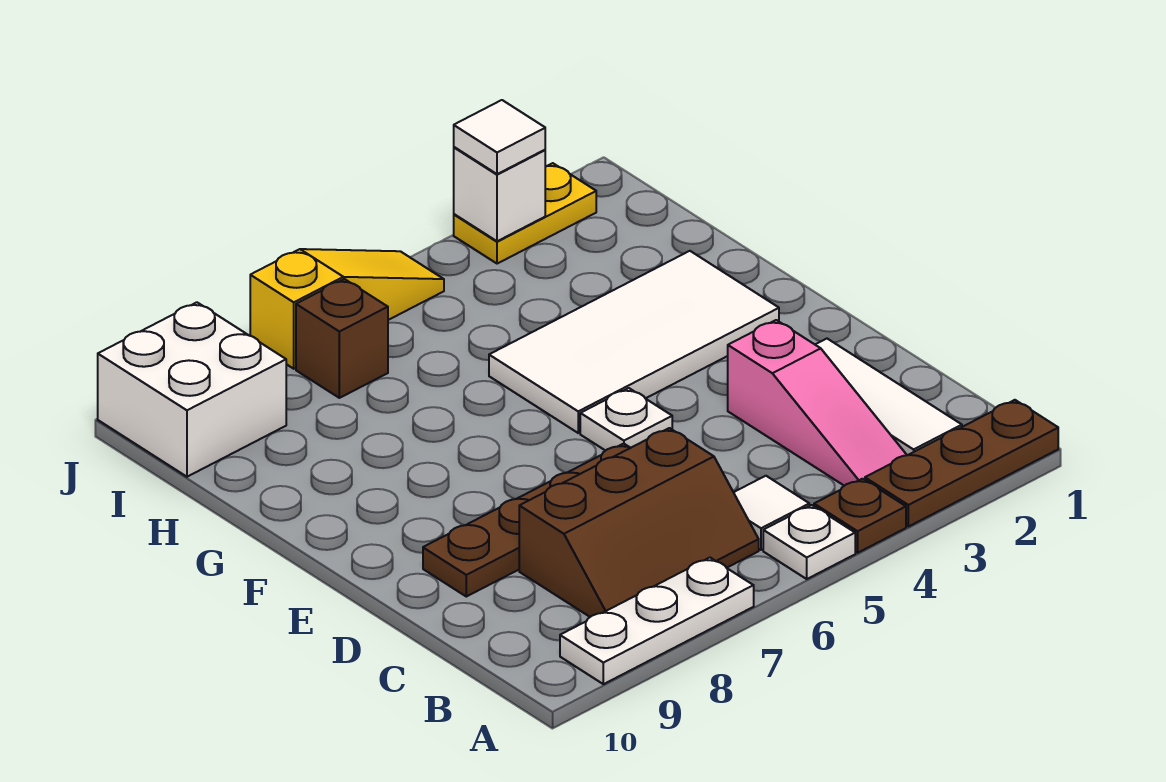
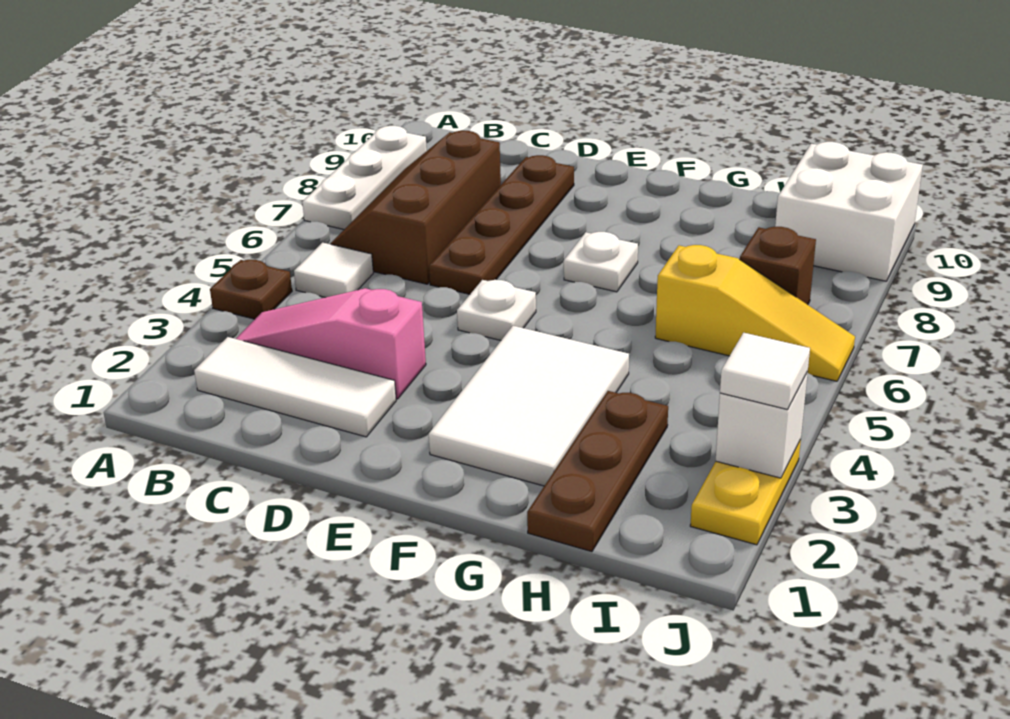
brown plate A1:A3 level 1 -> brown plate H1:H3 level 1
white plate A5 level 1 -> white plate F7 level 1
white tile F2:G5 level 1 -> white tile F2:G4 level 1
yellow slope J5:J7 level 1 top 7 -> yellow slope H6:J6 level 1 top H

